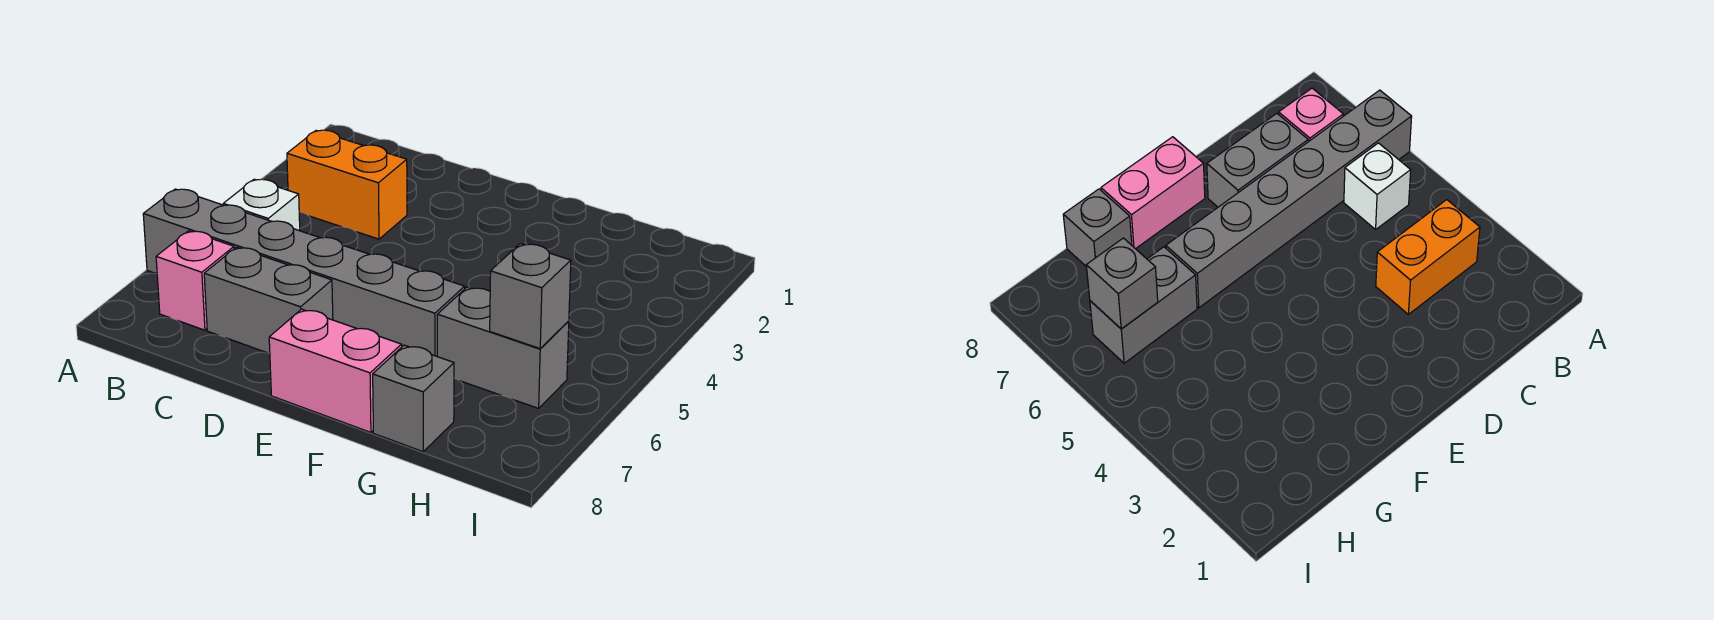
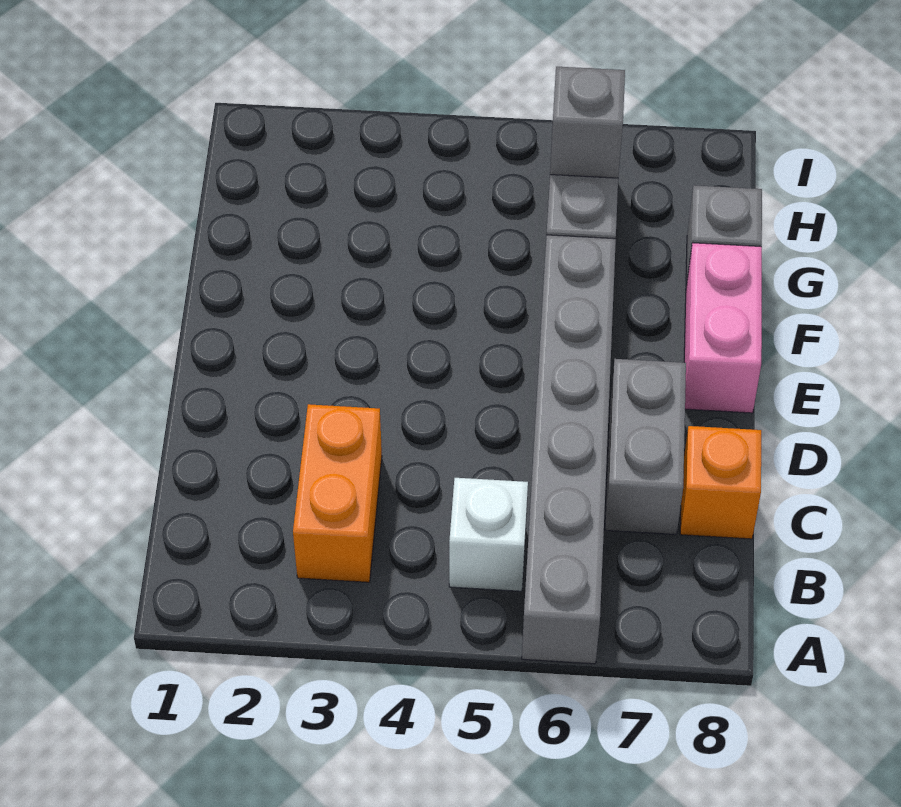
pink brick B7 level 1 -> none
none -> orange brick C8 level 1

